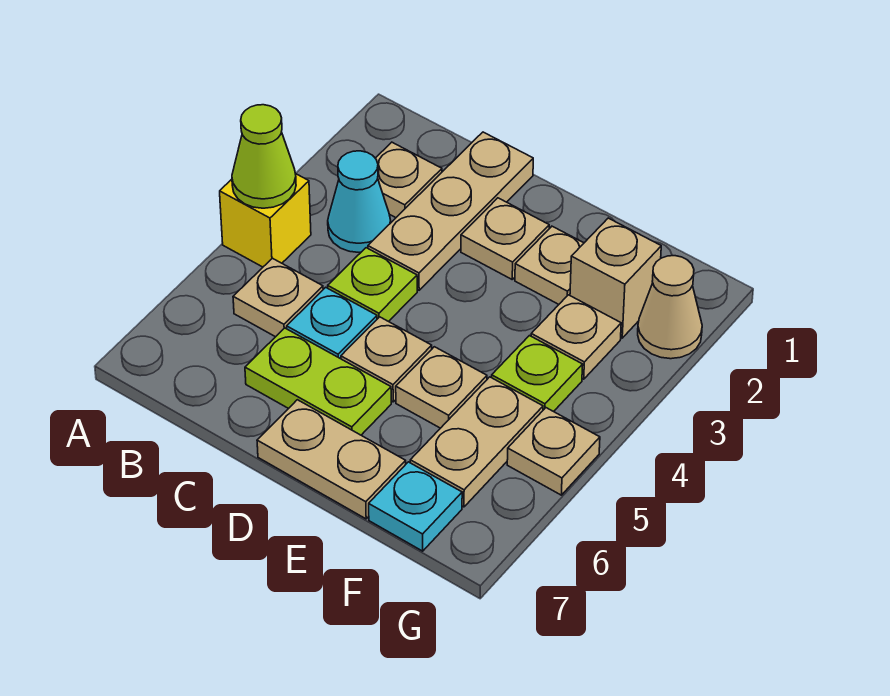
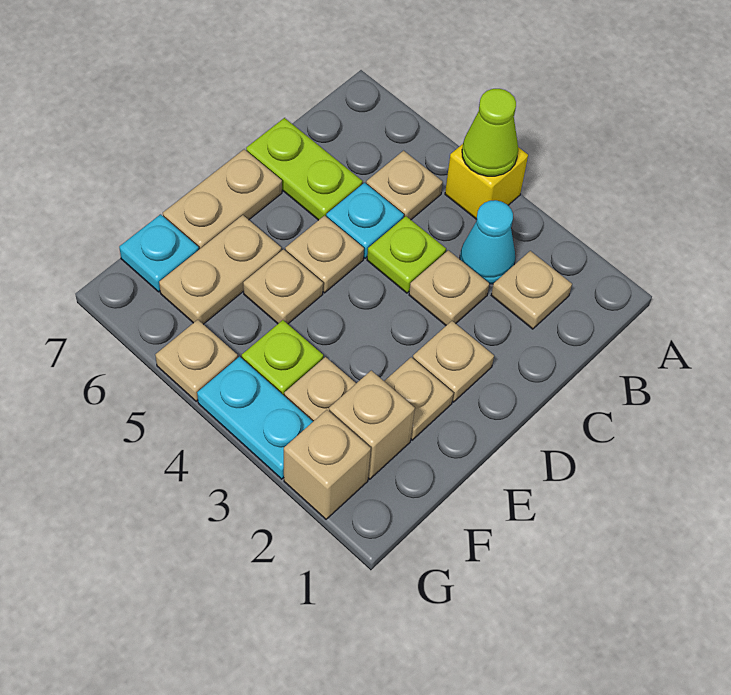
tan plate C1:C3 level 1 -> tan plate C3 level 1
lime plate C6:D6 level 1 -> lime plate C6:C7 level 1
tan plate F5:F6 level 1 -> tan plate E6:F6 level 1
tan cone G2 level 1 -> tan brick G2 level 1
none -> cyan plate G3:G4 level 1

